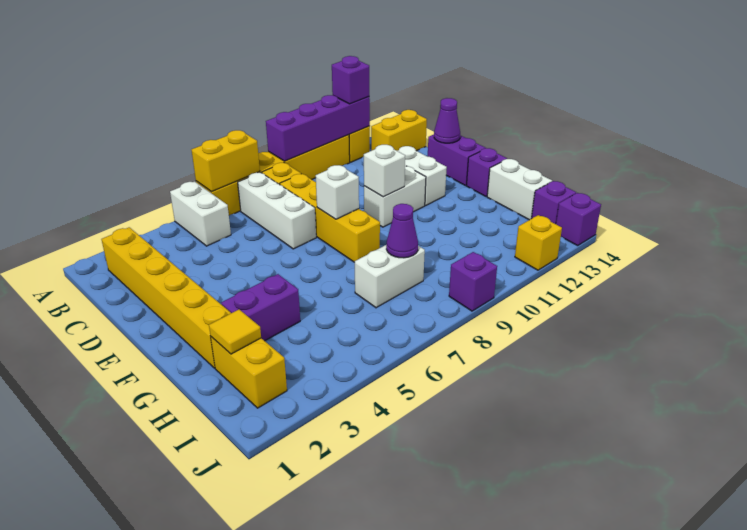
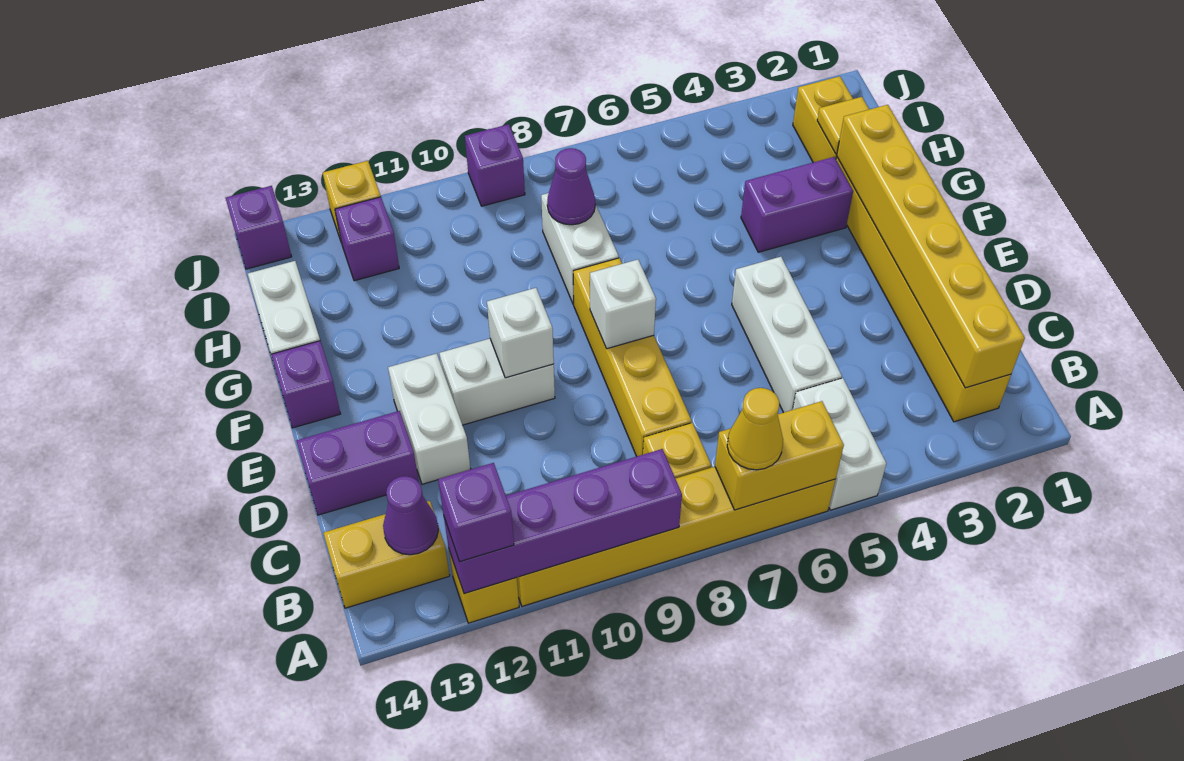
none -> yellow cone A7 level 3
none -> yellow brick B2:G2 level 2
white brick B7:D7 level 1 -> white brick C5:E5 level 1
purple brick D14:E14 level 1 -> purple brick D13:D14 level 1
purple cone D14 level 2 -> purple cone B13 level 2
white brick H7:H8 level 1 -> white brick G8:H8 level 1
purple brick I14 level 1 -> purple brick I12 level 1

